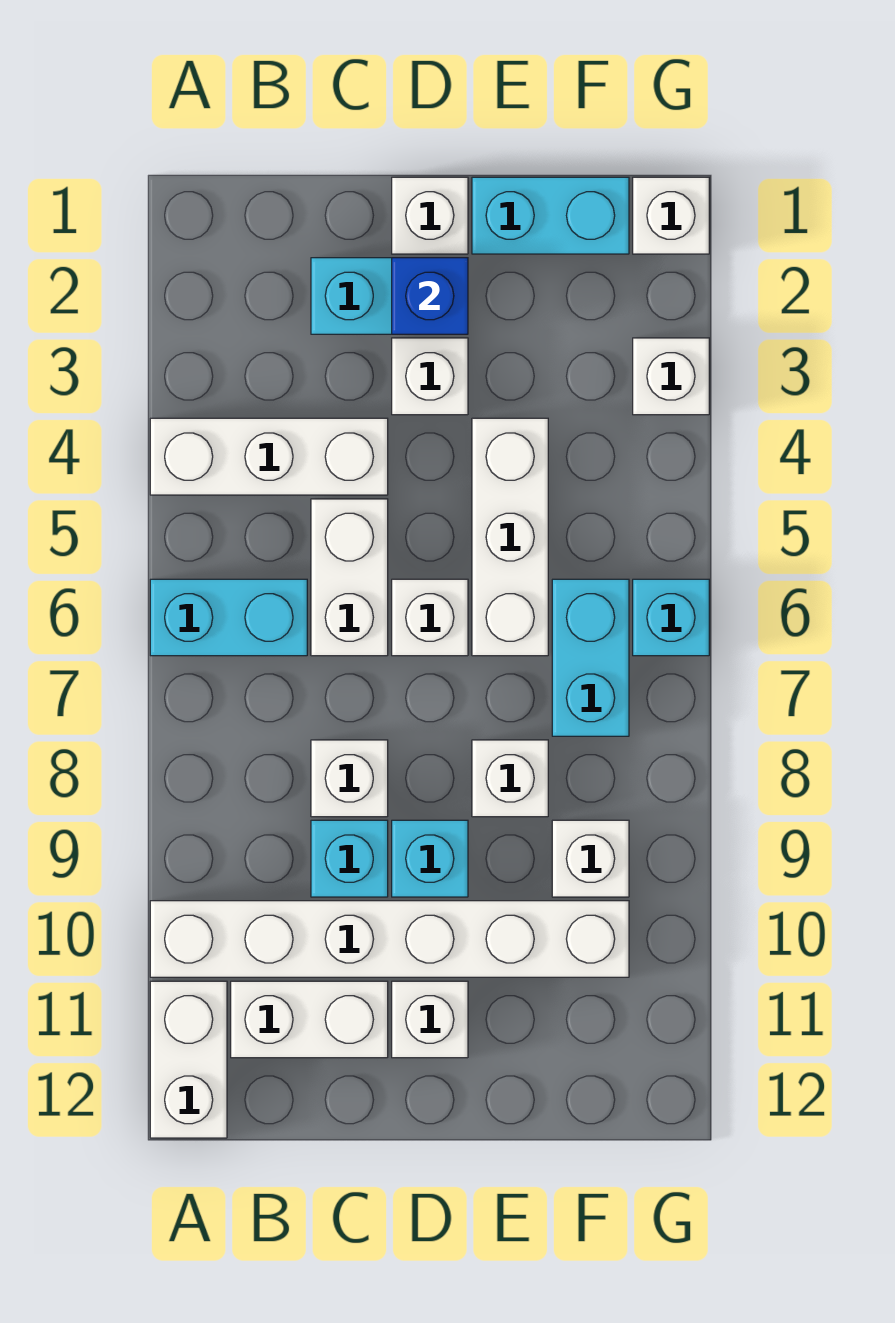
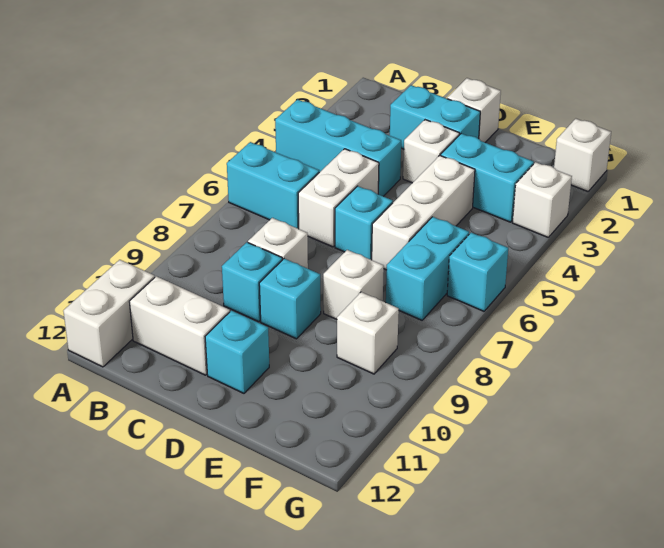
white brick A4:C4 level 1 -> cyan brick A4:C4 level 1
white brick A10:F10 level 1 -> none
blue brick D2 level 2 -> none
white brick D6 level 1 -> cyan brick D6 level 1
white brick D11 level 1 -> cyan brick D11 level 1
cyan brick E1:F1 level 1 -> cyan brick E3:F3 level 1

